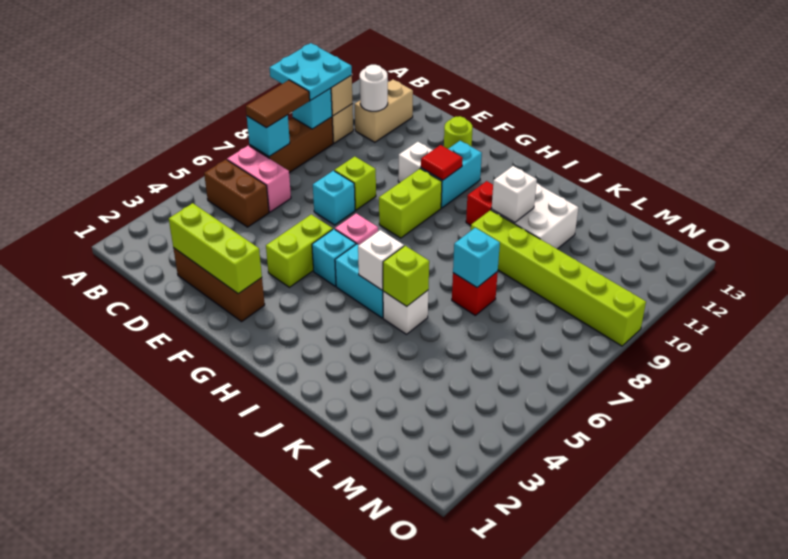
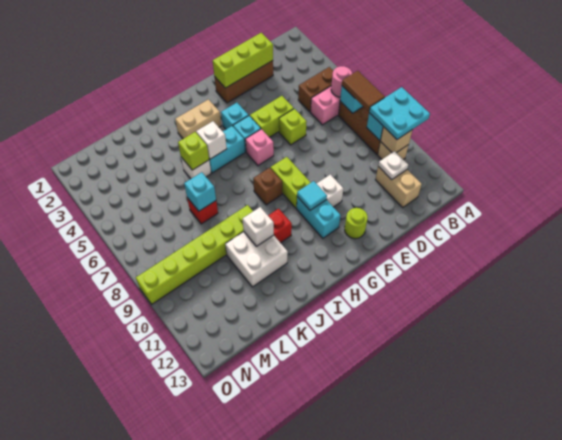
none -> pink round brick B6 level 2
white round brick C11 level 2 -> white plate C11 level 2
cyan brick E7 level 1 -> cyan brick G4 level 1
lime brick E8 level 1 -> lime brick E6 level 1
lime brick F4:F5 level 1 -> lime brick E5:F5 level 1
red tile G10 level 2 -> cyan tile G10 level 2
none -> tan brick H3:I3 level 1
none -> brown brick H8 level 1

